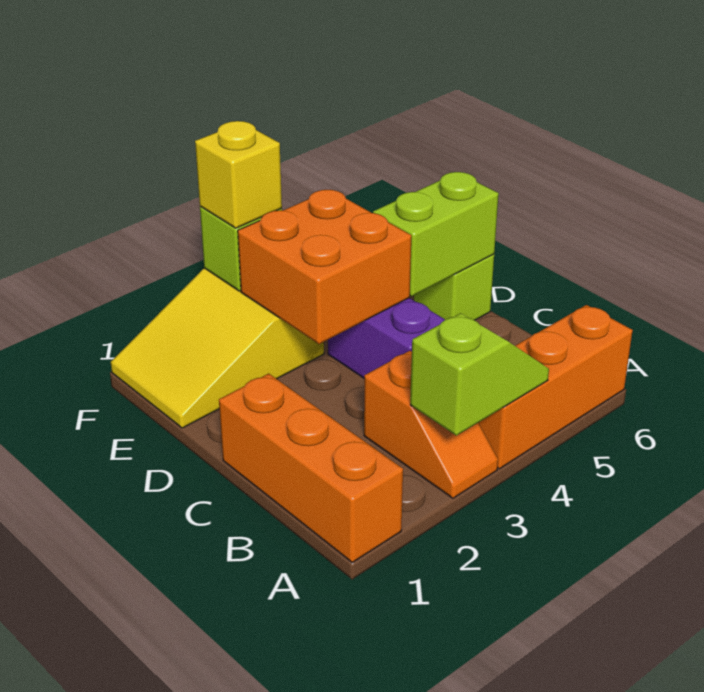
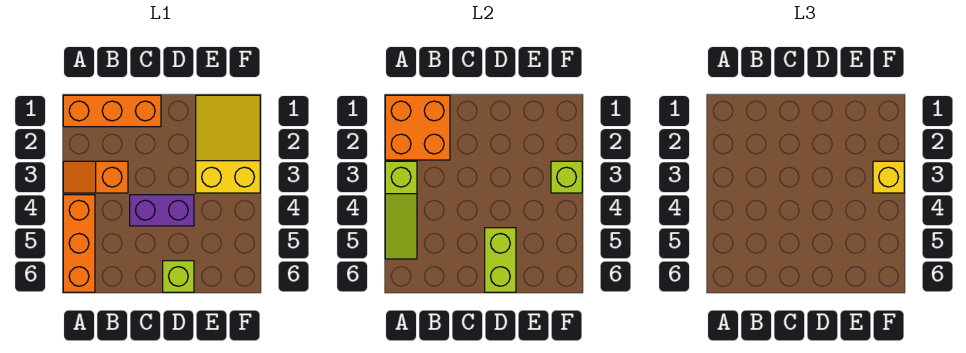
lime slope A3:A4 level 2 top 3 -> lime slope A3:A5 level 2 top 3
orange brick D3:E4 level 2 -> orange brick A1:B2 level 2

